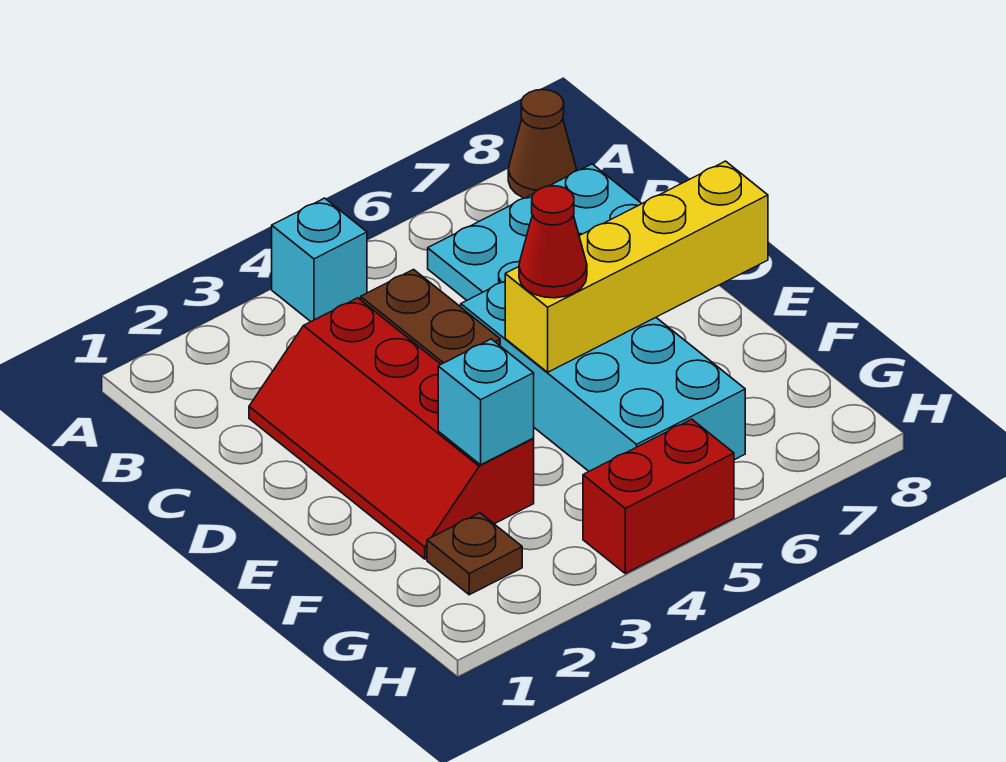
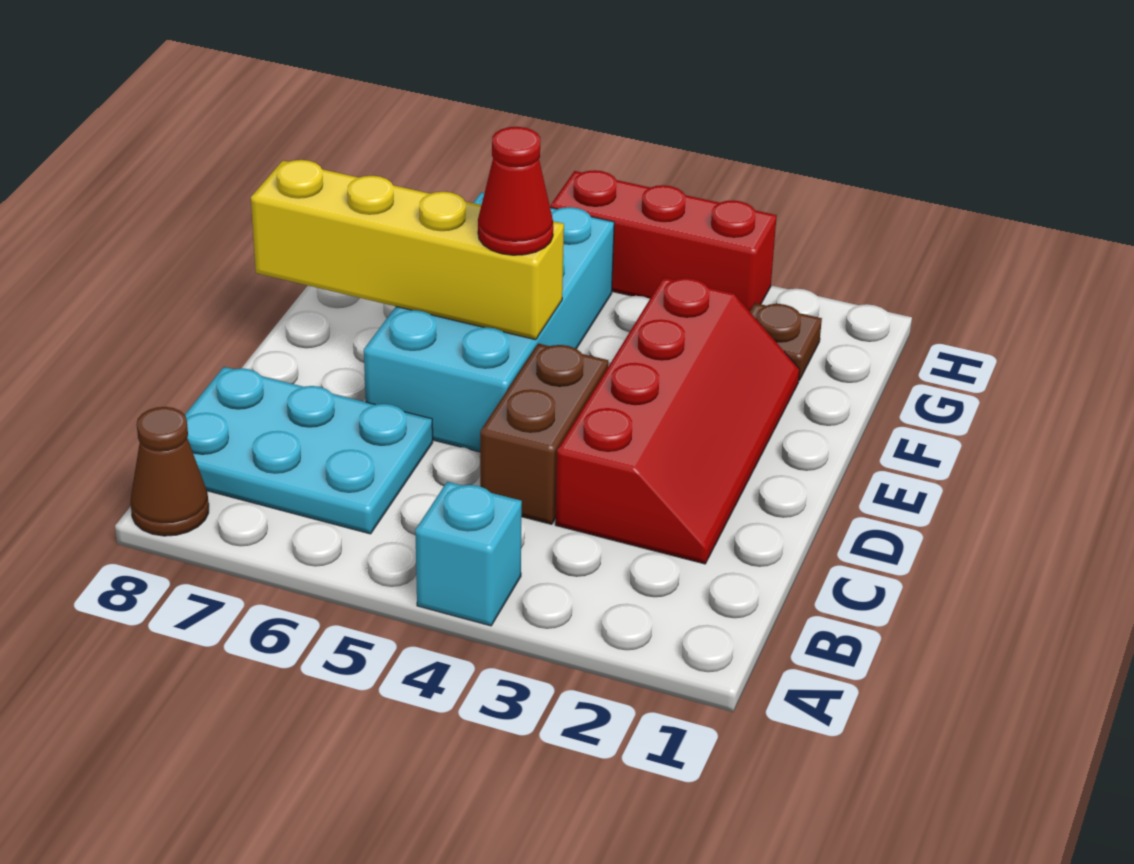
cyan brick F3 level 2 -> none
red brick H4:H5 level 1 -> red brick H3:H5 level 1

